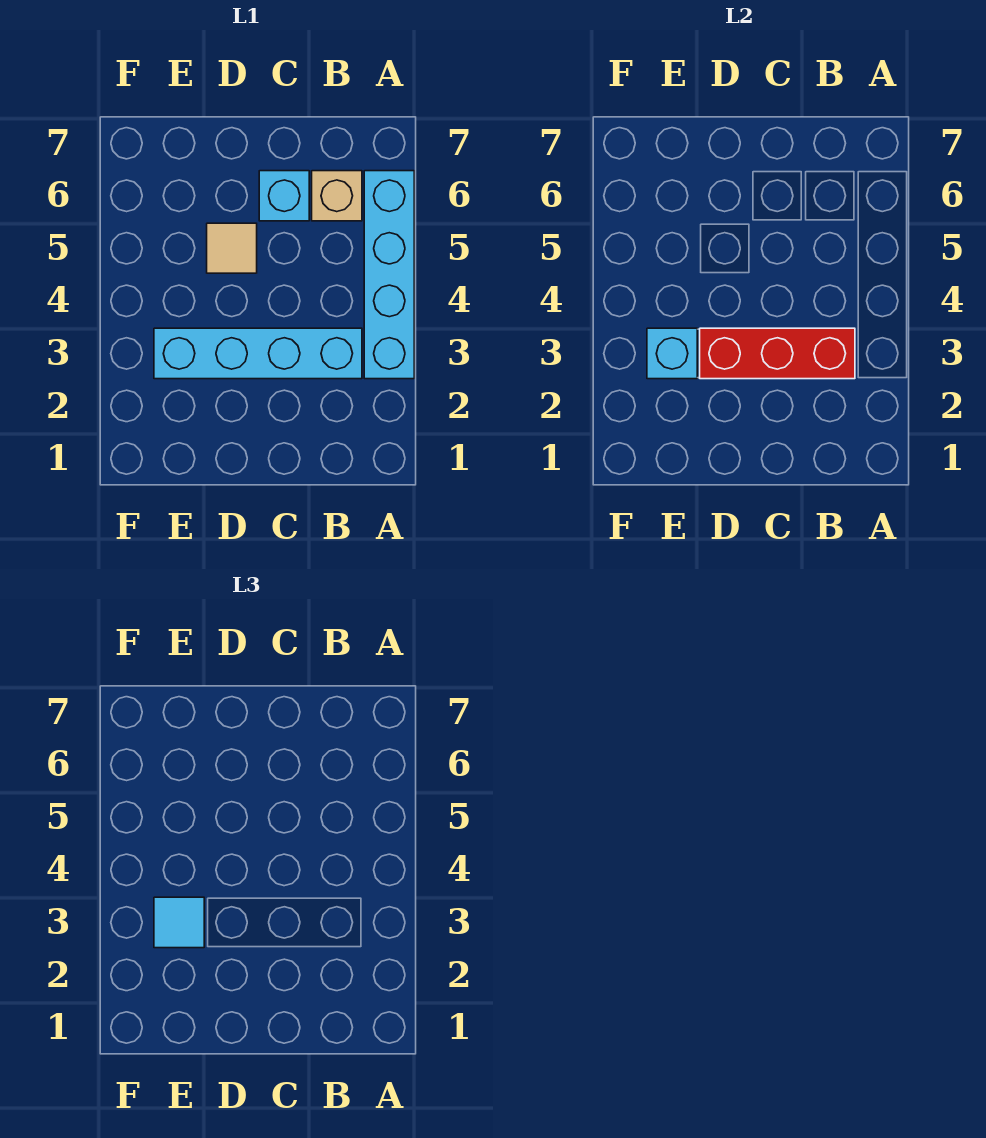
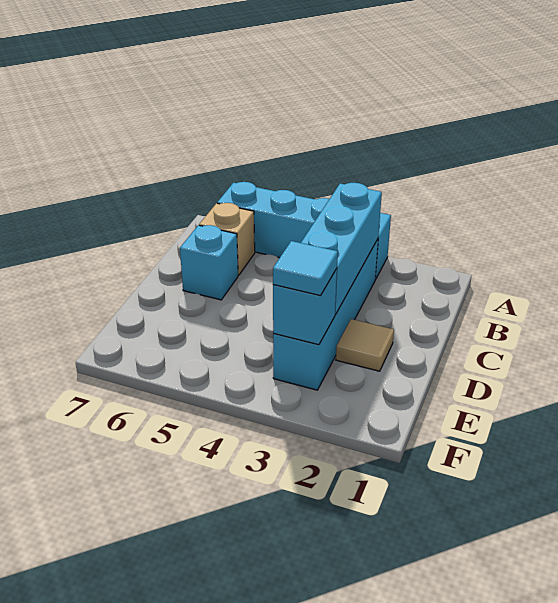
red brick B3:D3 level 2 -> cyan brick B3:D3 level 2
tan tile D5 level 1 -> tan tile D2 level 1

